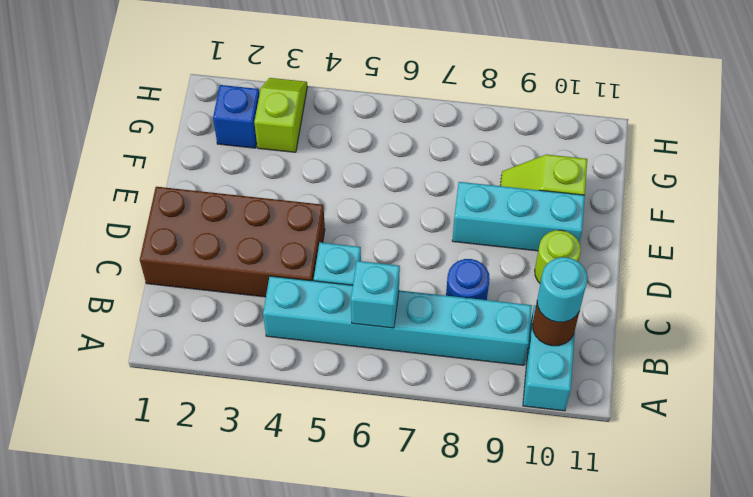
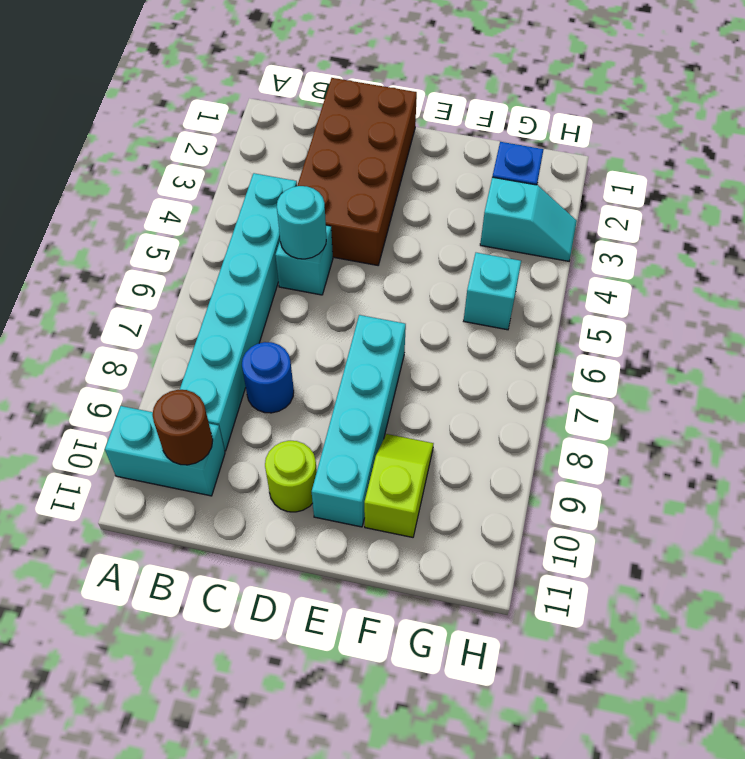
cyan brick B6 level 2 -> cyan brick G5 level 1
cyan round brick B10 level 3 -> cyan round brick C5 level 2
cyan brick E8:E10 level 1 -> cyan brick E7:E10 level 1
lime slope G3:H3 level 1 top G -> cyan slope G3:H3 level 1 top G

